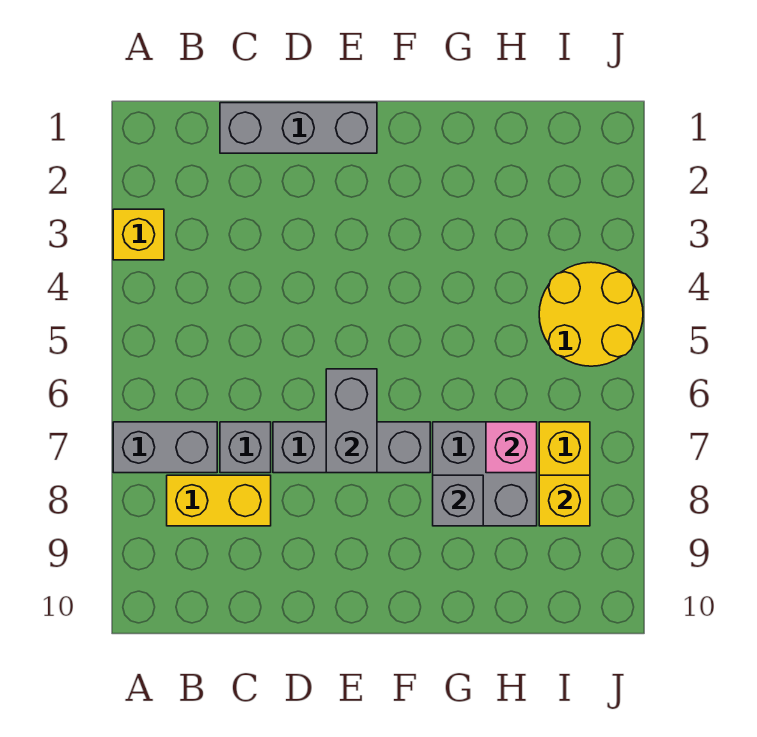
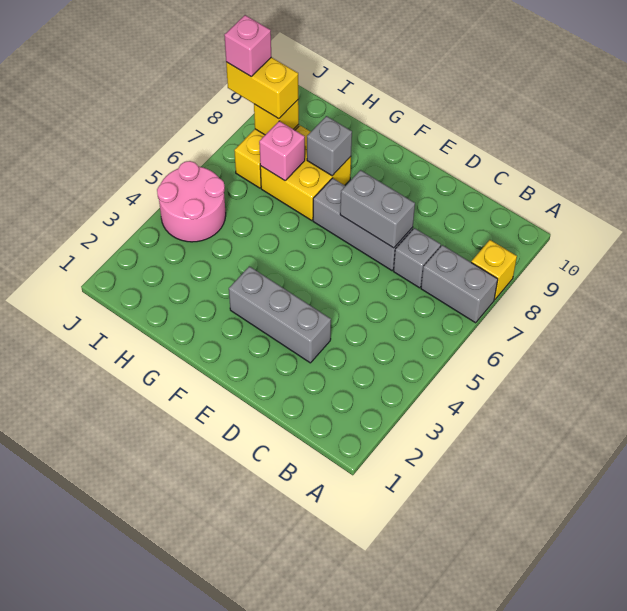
yellow brick A3 level 1 -> yellow brick A8 level 1
yellow brick B8:C8 level 1 -> yellow brick I8:J8 level 3
grey brick C1:E1 level 1 -> grey brick D3:F3 level 1
grey brick E6:E7 level 2 -> grey brick D7:E7 level 2
grey brick G7:H8 level 1 -> yellow brick G7:H8 level 1
yellow round brick I4:J5 level 1 -> pink round brick I4:J5 level 1
none -> pink brick J8 level 4

